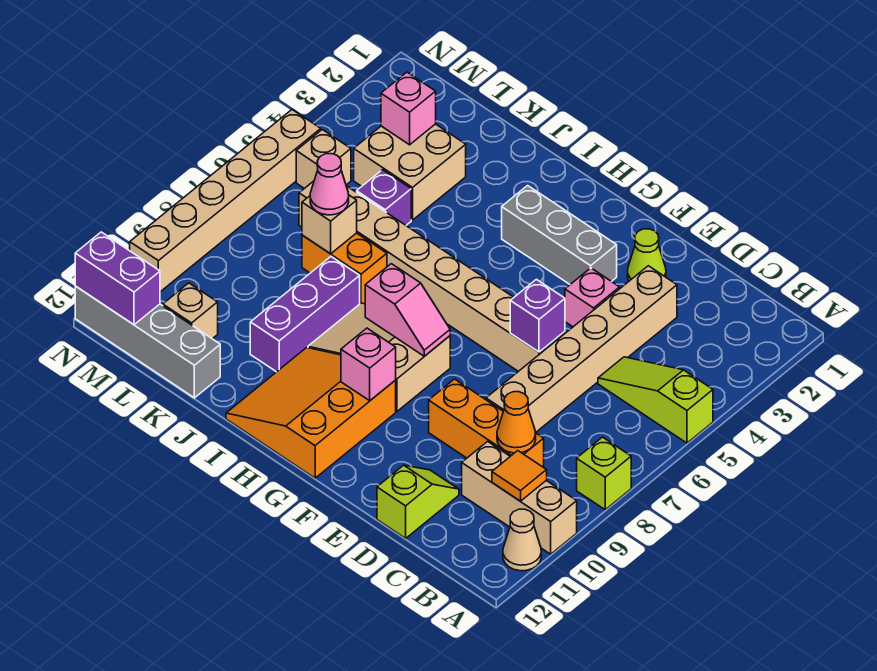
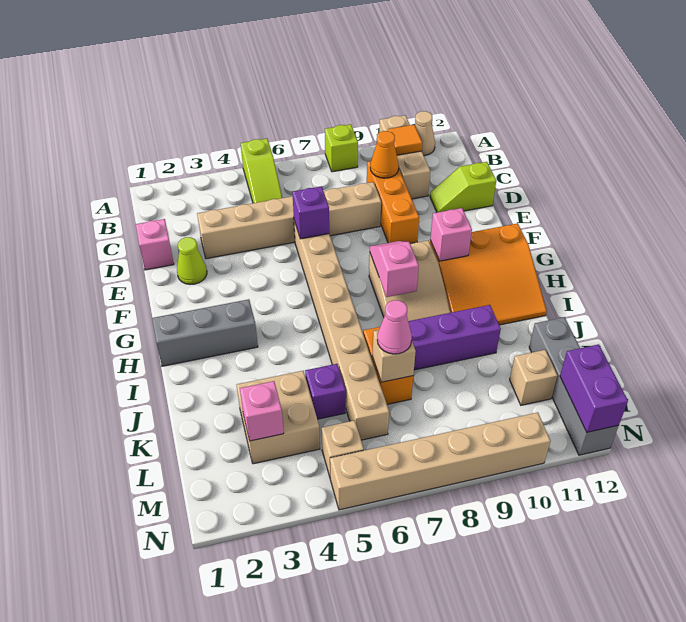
pink brick E4 level 1 -> pink brick D1 level 1
grey brick F3:H3 level 1 -> grey brick H1:H3 level 1

